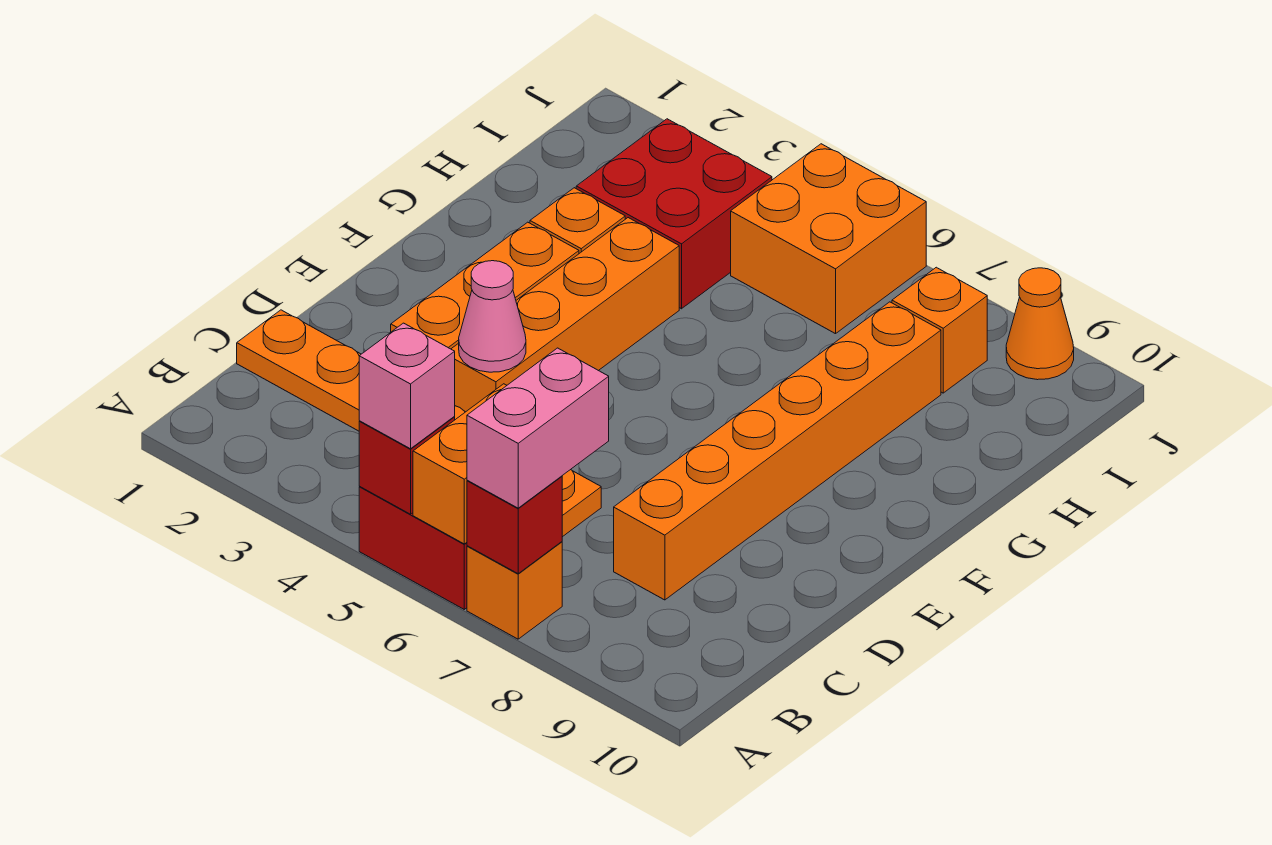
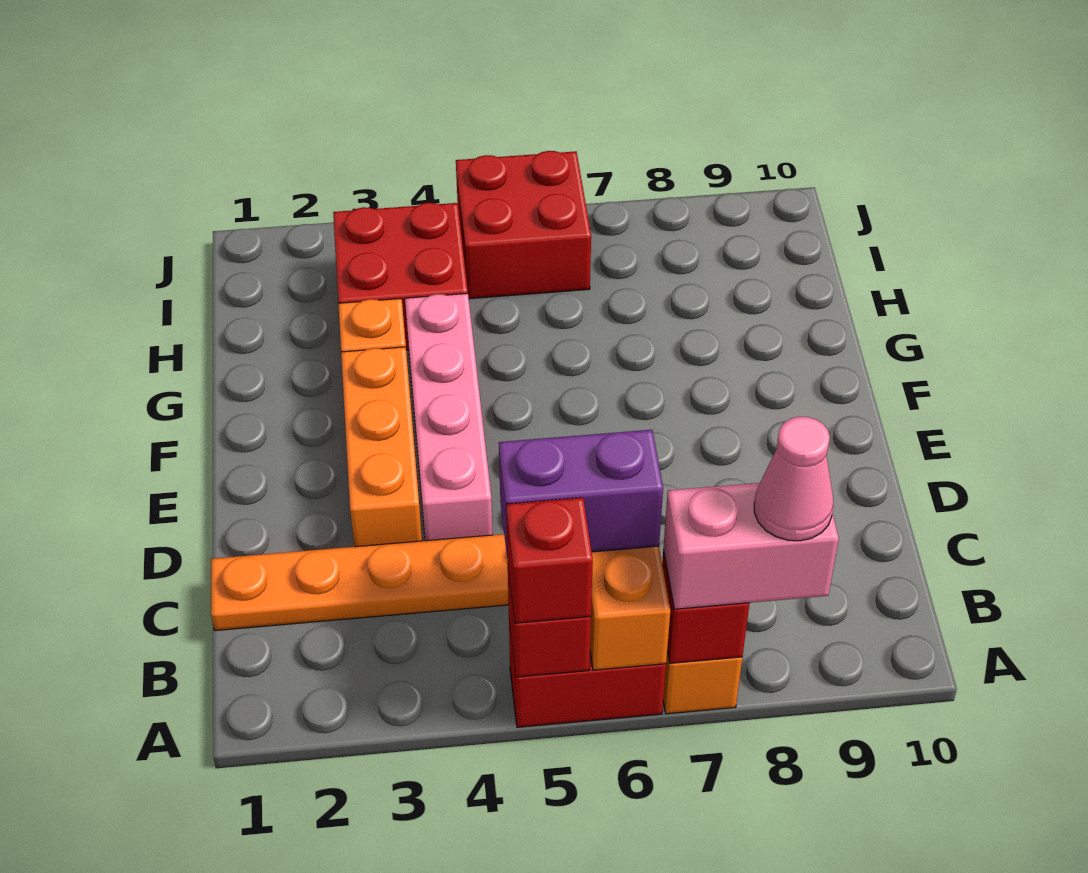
pink brick A5 level 3 -> red brick A5 level 3
pink brick A7:B7 level 3 -> pink brick A7:A8 level 3
none -> purple brick B5:B6 level 3
orange brick C8:H8 level 1 -> none
orange brick D4:G4 level 1 -> pink brick D4:G4 level 1
pink cone D4 level 2 -> pink cone A8 level 4
orange brick I5:J6 level 1 -> red brick I5:J6 level 1
orange brick I8 level 1 -> none
orange cone J9 level 1 -> none

